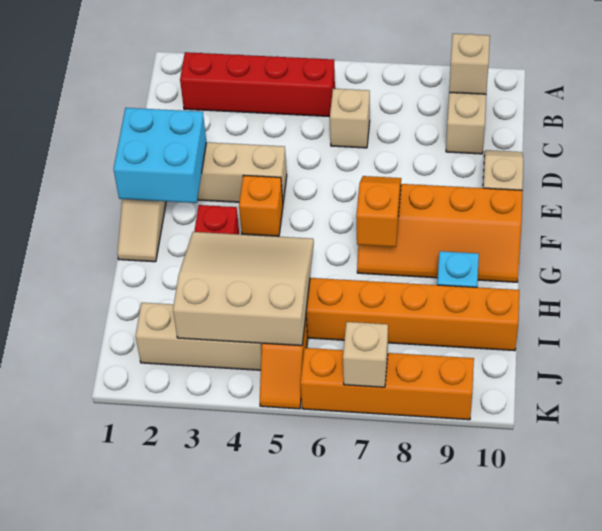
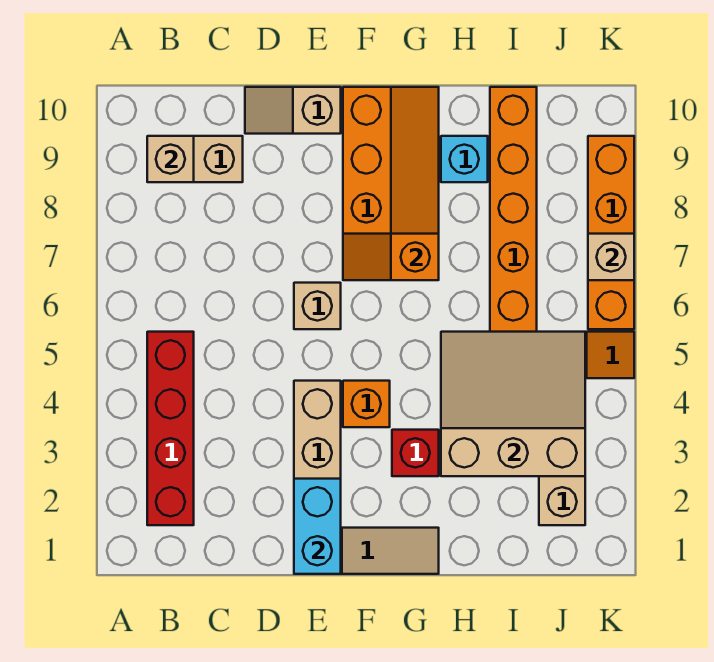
tan brick C6 level 1 -> tan brick E6 level 1
cyan brick E1:F2 level 2 -> cyan brick E1:E2 level 2
tan slope H3:J5 level 2 top J -> tan slope H3:J5 level 2 top 3

